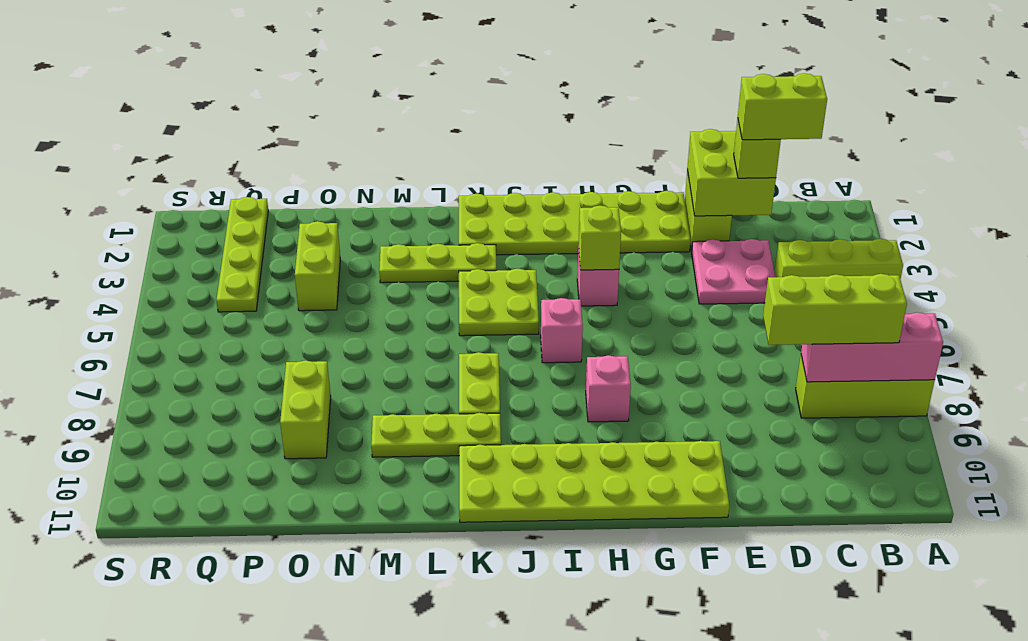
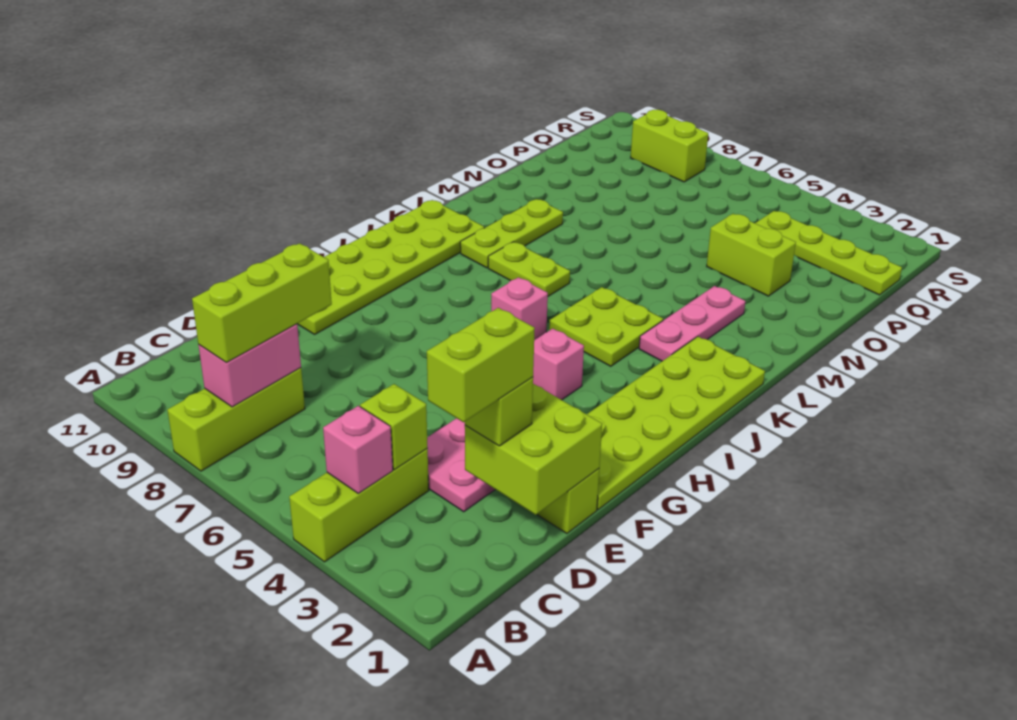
pink brick A8:C8 level 2 -> pink brick B8:C8 level 2
lime brick H4 level 2 -> lime brick C4 level 2
pink brick H8 level 1 -> pink brick B4 level 2
lime plate K3:M3 level 1 -> pink plate K3:M3 level 1
lime brick O8:O9 level 1 -> lime brick R8:R9 level 1

